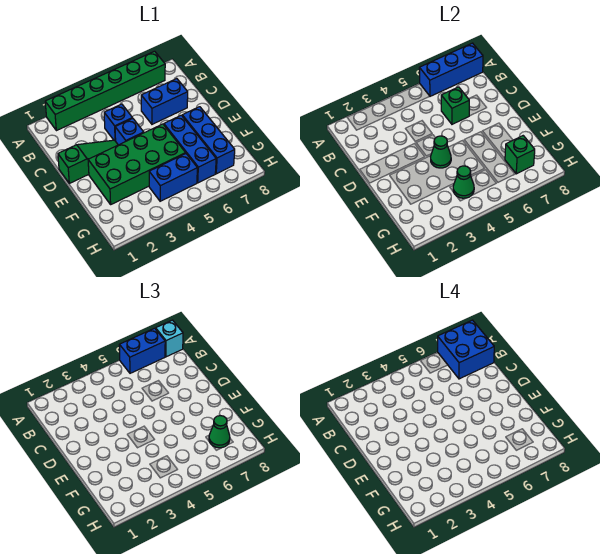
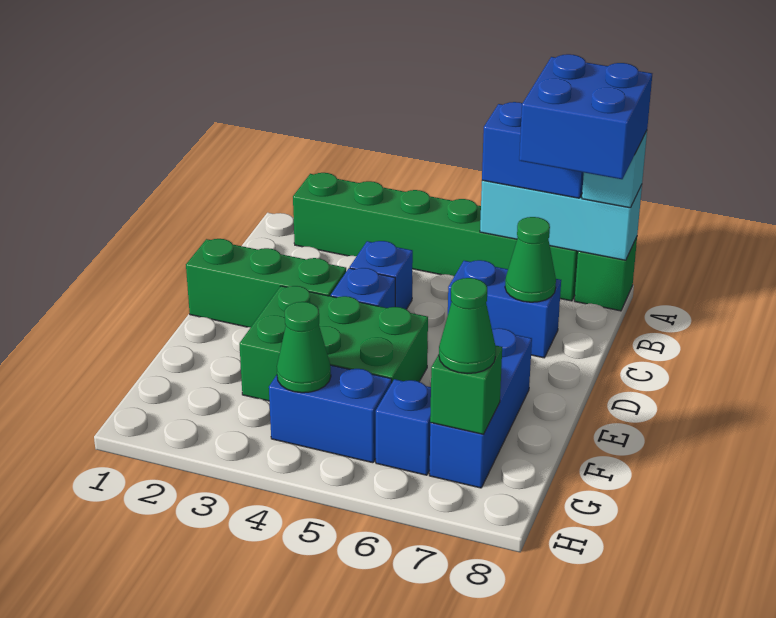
blue brick A6:A8 level 2 -> cyan brick A6:A8 level 2
green brick C6 level 2 -> green brick A8 level 1
green slope D1:D3 level 1 top 1 -> green brick D1:D3 level 1
green brick E2:F5 level 1 -> green brick E3:F5 level 1
green cone E4 level 2 -> green cone C7 level 2
blue brick E6:G6 level 1 -> blue brick G6 level 1

